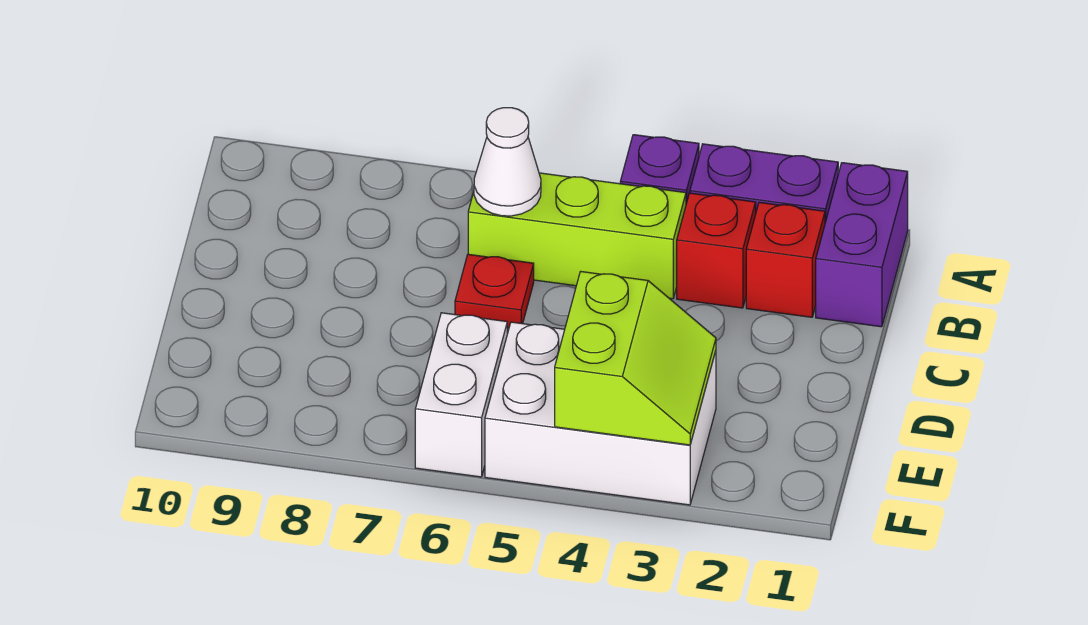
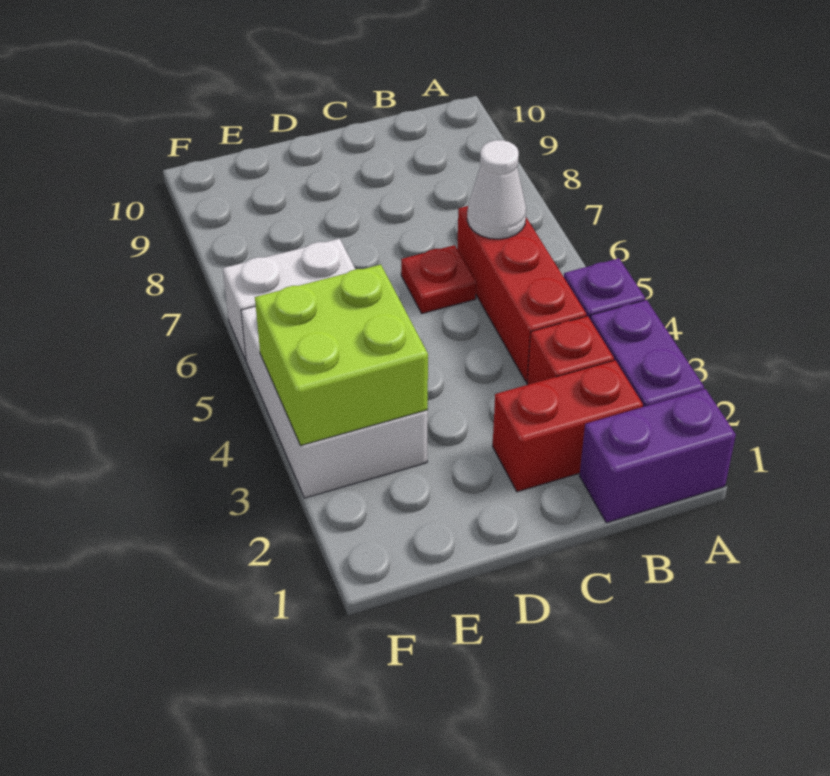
red brick B2 level 1 -> red brick B2:C2 level 1
lime brick B4:B6 level 1 -> red brick B4:B6 level 1
lime slope E3:F4 level 2 top 4 -> lime brick E3:F4 level 2

